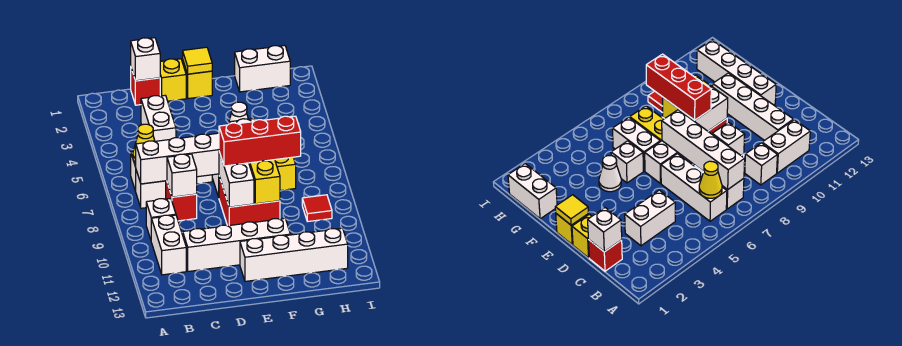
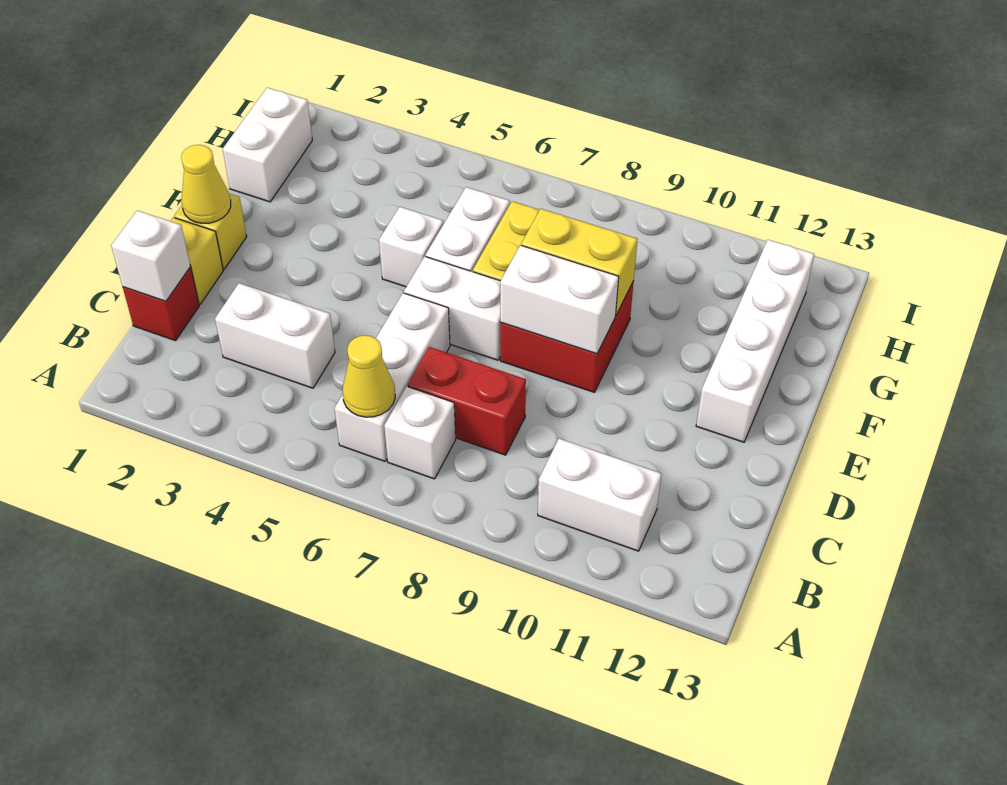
white brick B7:E7 level 2 -> none
white brick B9 level 1 -> none
white brick C8 level 2 -> none
white brick C11:F11 level 1 -> none
yellow tile E1 level 2 -> yellow cone E1 level 2
red brick E8:G8 level 3 -> none
white cone F4 level 1 -> none
red tile H9 level 1 -> none

